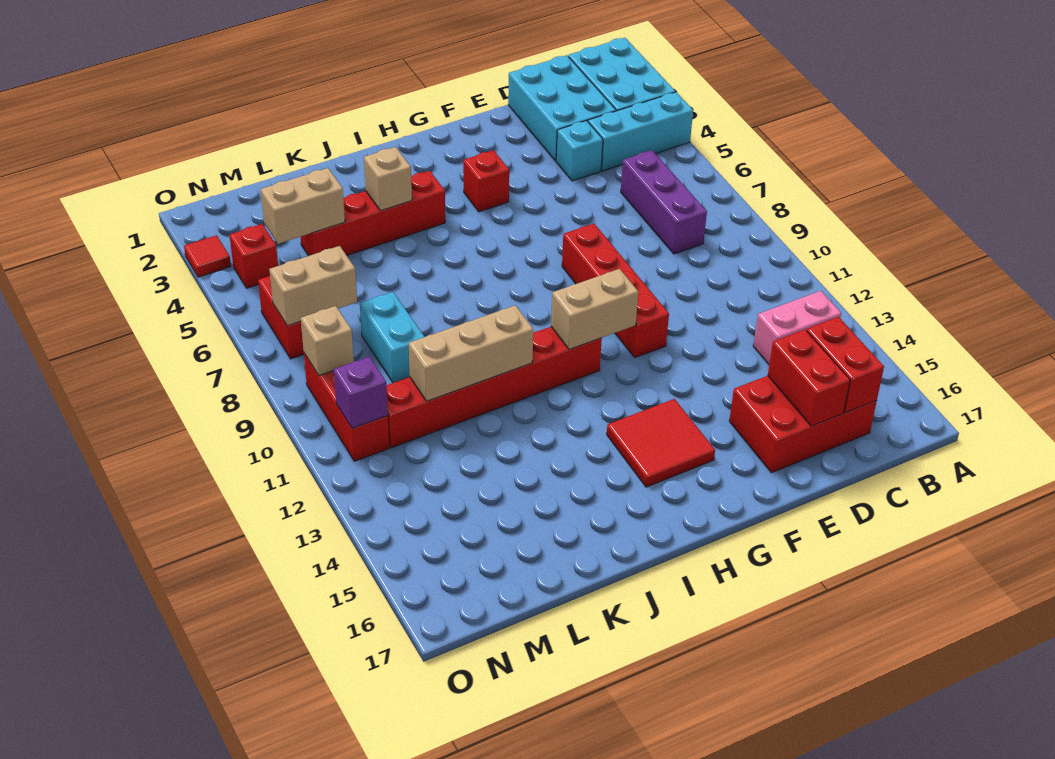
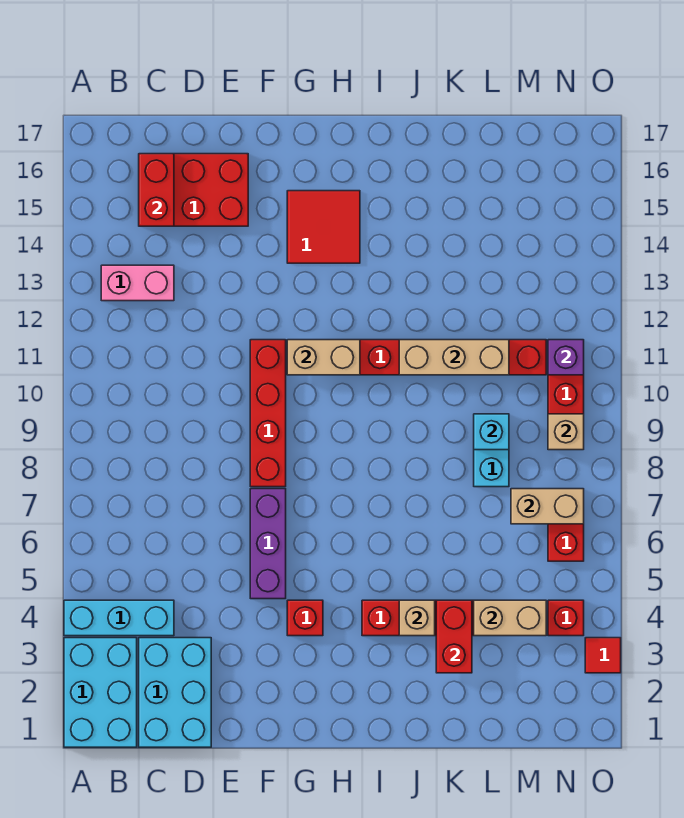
purple brick C6:C8 level 1 -> purple brick F5:F7 level 1
cyan brick D4 level 1 -> cyan brick L9 level 2
red brick D15:D16 level 2 -> red brick K3:K4 level 2

